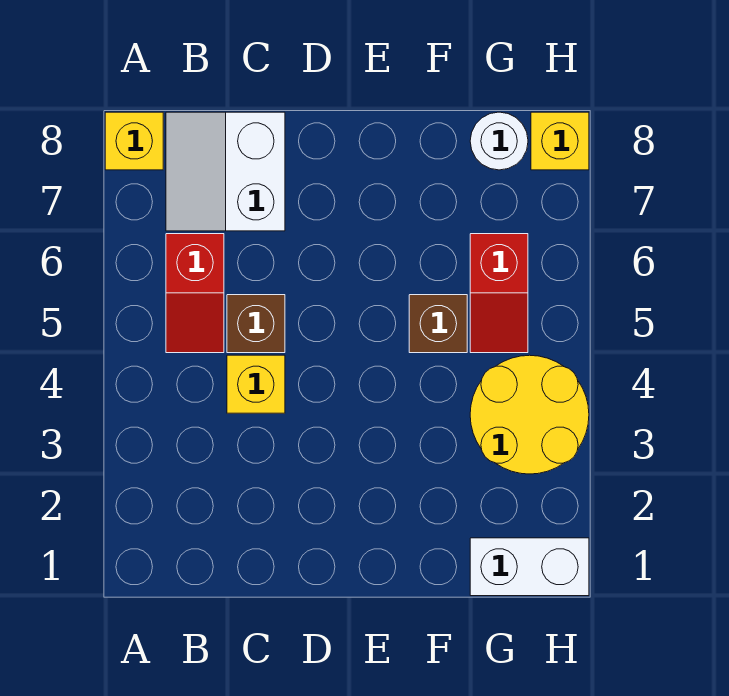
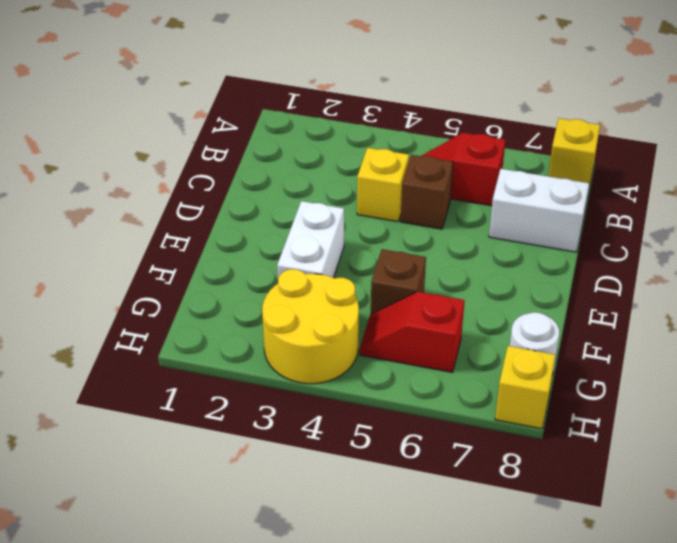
white brick G1:H1 level 1 -> white brick E3:F3 level 1

